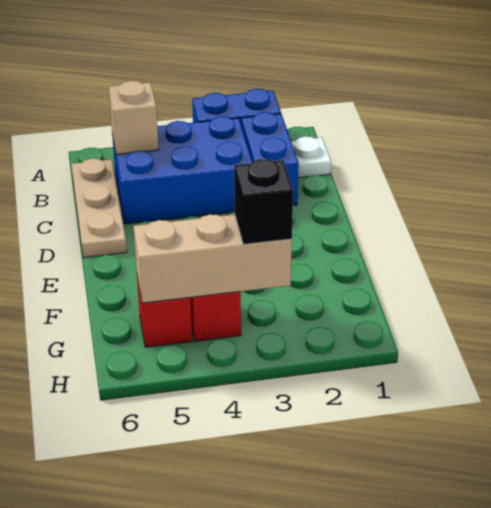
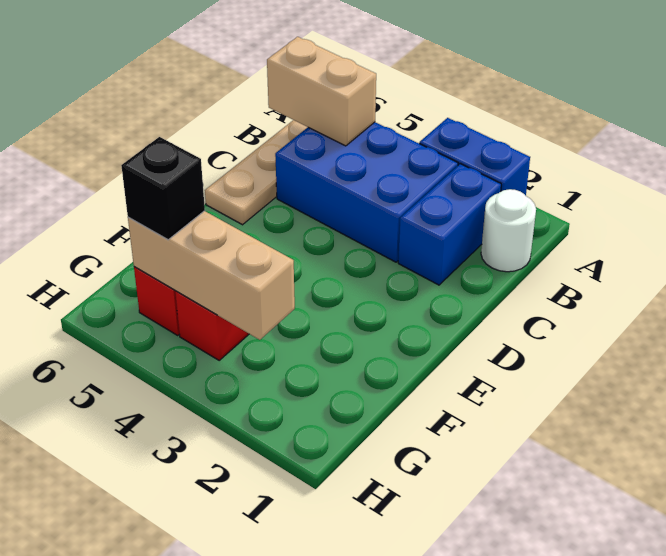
white plate B1 level 1 -> white round brick B1 level 1
tan brick B5 level 2 -> tan brick B5:B6 level 2
black brick G3 level 3 -> black brick G5 level 3

